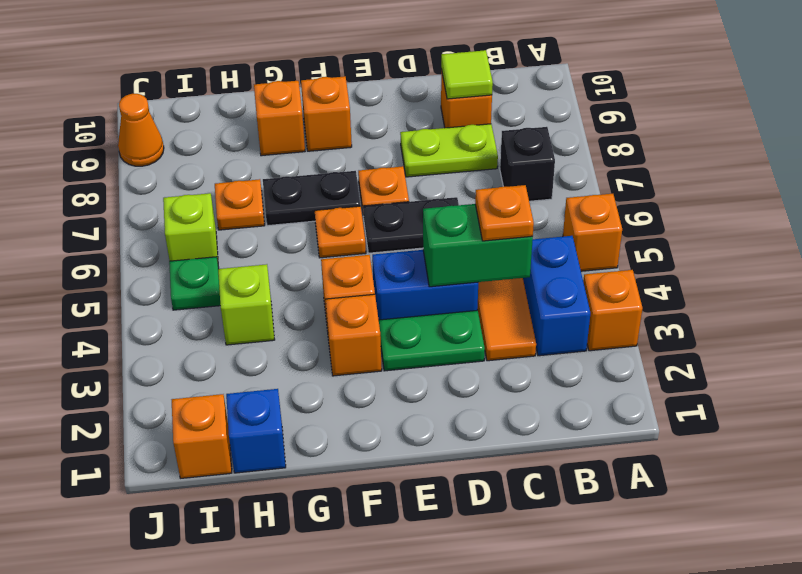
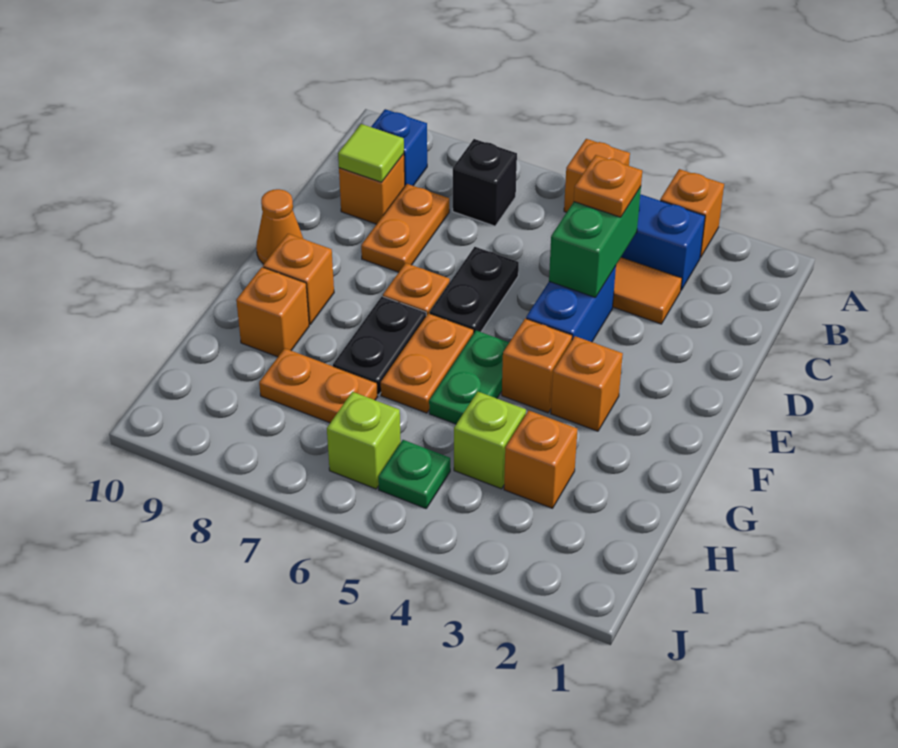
lime plate C8:D8 level 1 -> orange plate C8:D8 level 1
green plate D3:E3 level 1 -> green plate F5:G5 level 1
orange plate F6 level 1 -> orange plate F6:G6 level 1
blue brick H1 level 1 -> blue brick B9 level 1
orange plate H7 level 1 -> orange plate H7:H8 level 1
orange brick I1 level 1 -> orange brick H3 level 1
orange cone J9 level 1 -> orange cone E10 level 1

